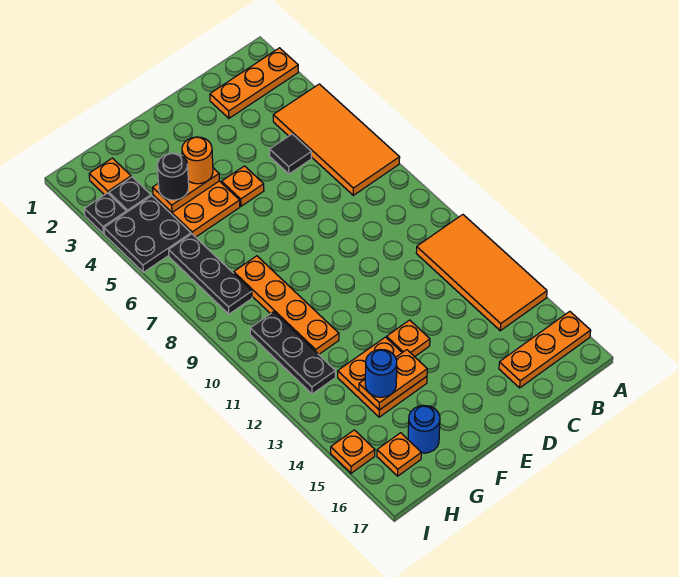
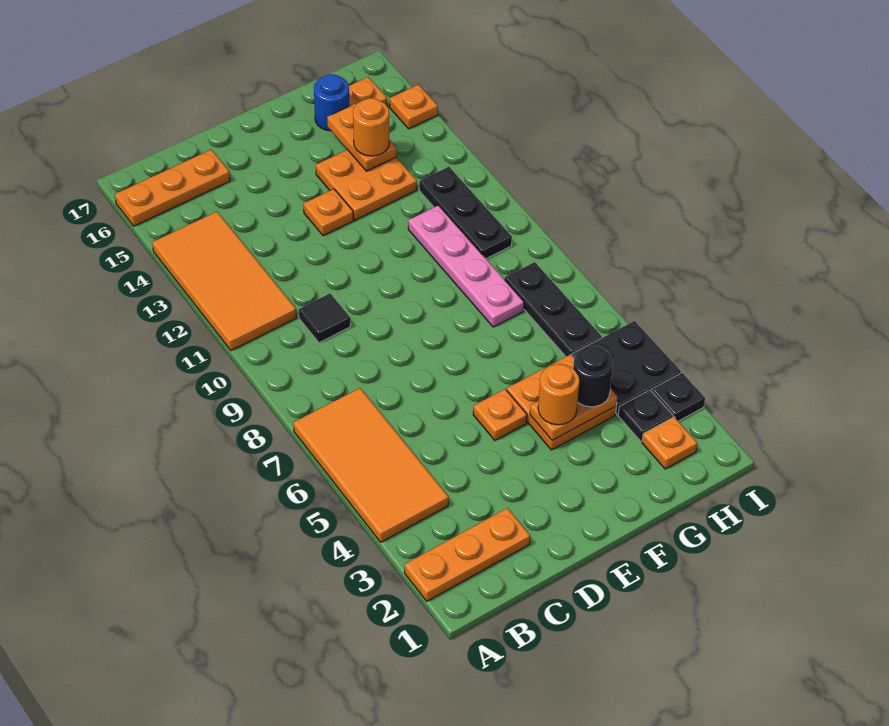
black tile C5 level 1 -> black tile C10 level 1
orange plate F14:G14 level 2 -> orange plate G14:G15 level 2
orange plate G8:G11 level 1 -> pink plate G8:G11 level 1
blue round brick G14 level 3 -> orange round brick G14 level 3

